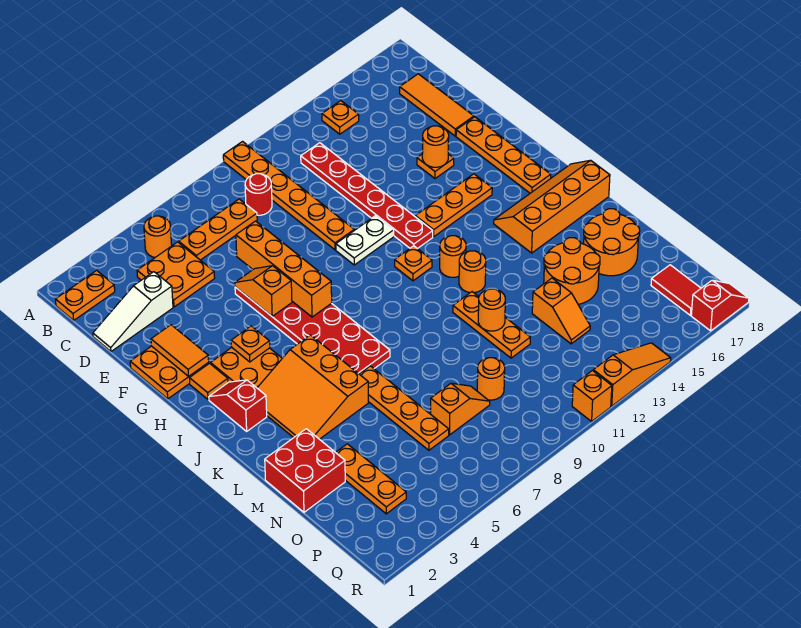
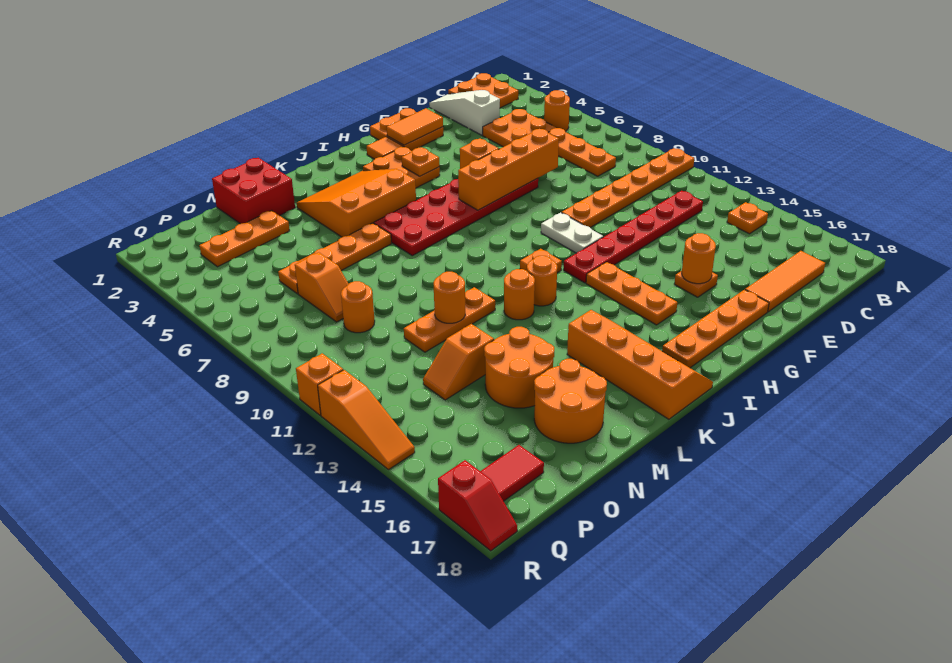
orange plate B1:B2 level 1 -> orange plate B1:C2 level 1
red round brick C9 level 1 -> none
red slope I2:J2 level 1 top J -> none

